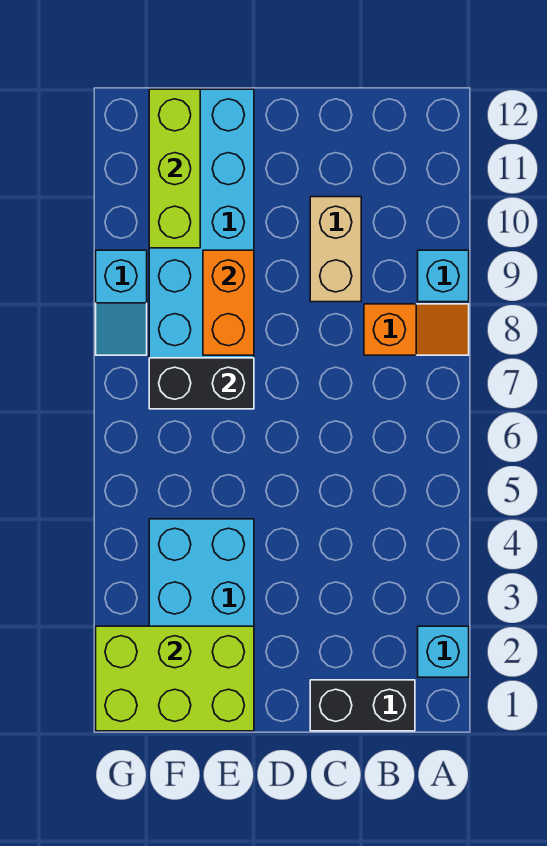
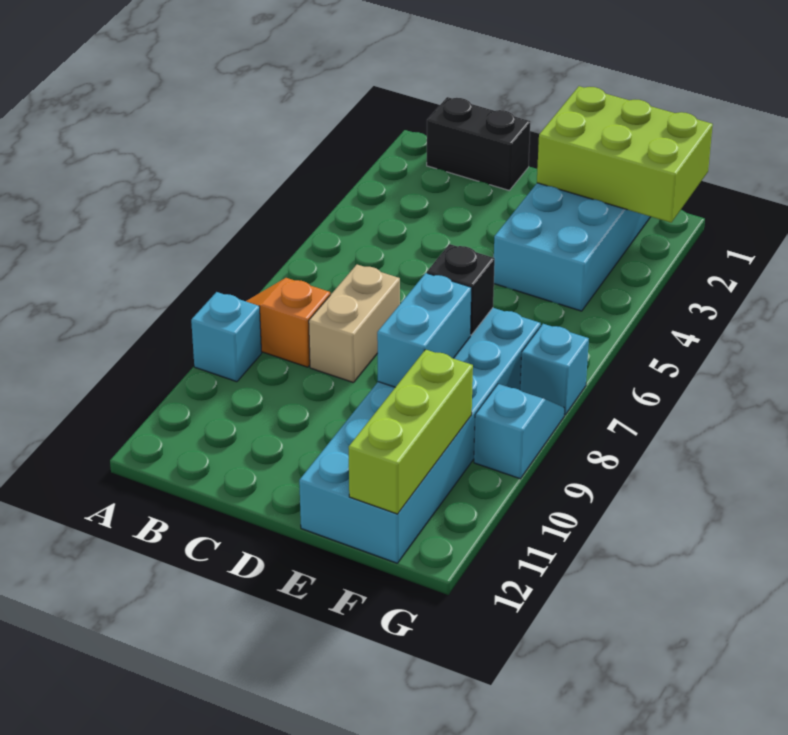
cyan brick A2 level 1 -> cyan brick G7 level 1
tan brick C9:C10 level 1 -> tan brick C7:C8 level 1
black brick E7:F7 level 2 -> black brick E7 level 2
orange brick E8:E9 level 2 -> cyan brick E8:E9 level 2

